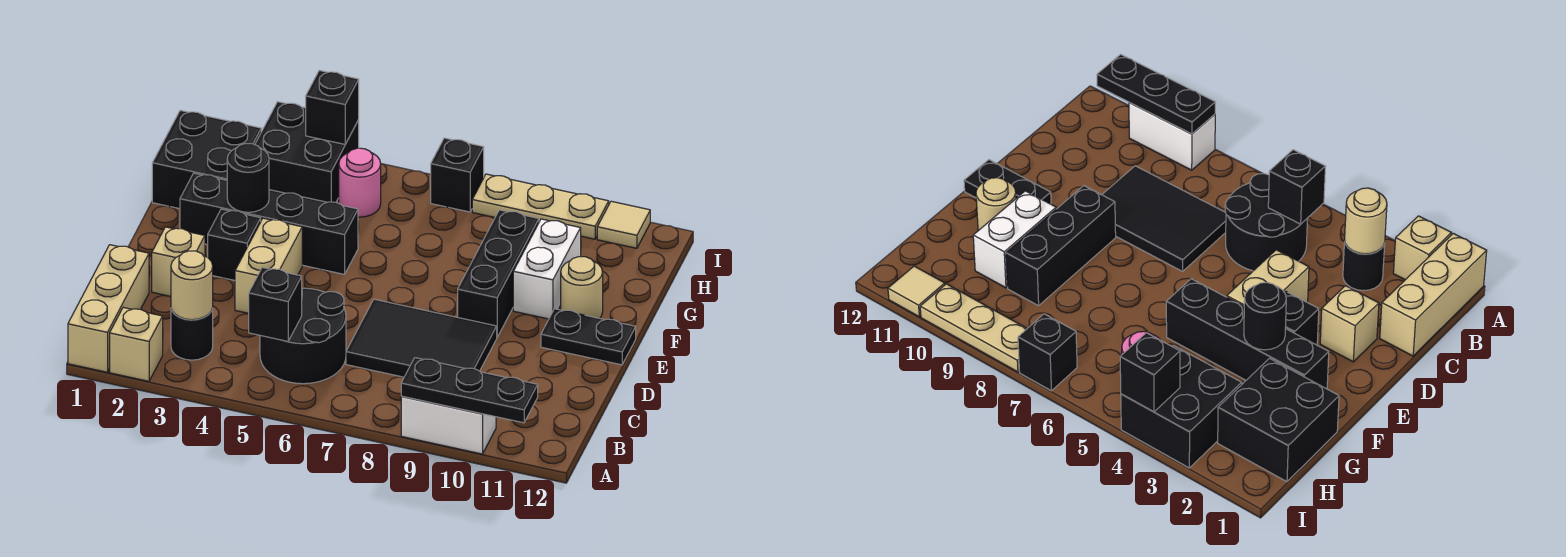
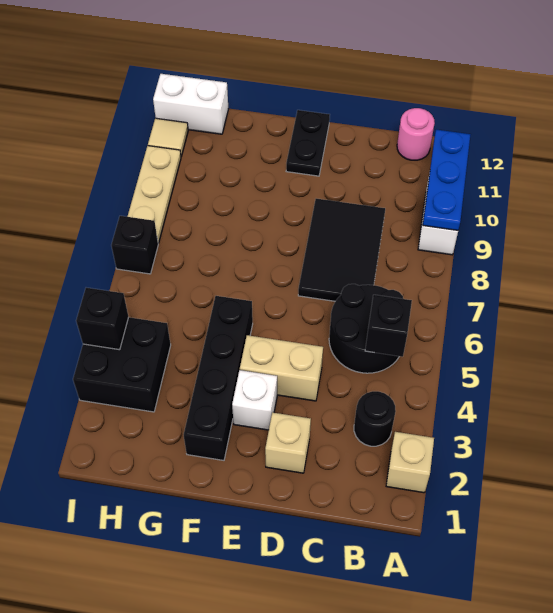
tan brick A1:C1 level 1 -> none
black plate A9:A11 level 2 -> blue plate A9:A11 level 2
tan round brick B3 level 2 -> none
black brick E3 level 1 -> white brick E3 level 1
black brick E9:G9 level 1 -> none
black round brick F3 level 2 -> none
white brick F10:G10 level 1 -> white brick H12:I12 level 1
tan round brick F11 level 1 -> none
black brick G1:H2 level 1 -> none
pink round brick H5 level 1 -> pink round brick B12 level 1

